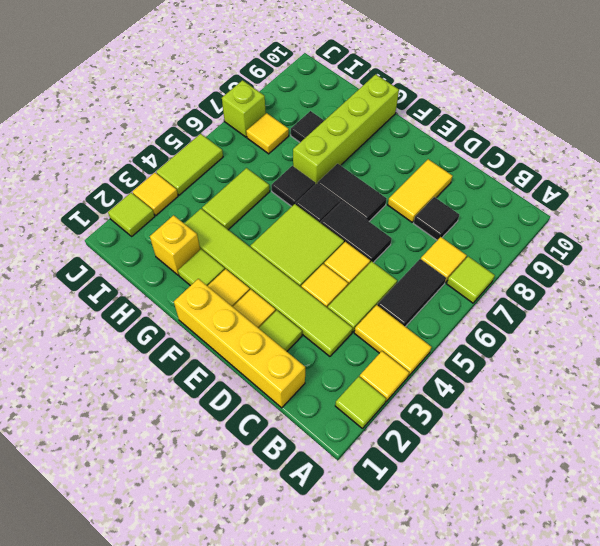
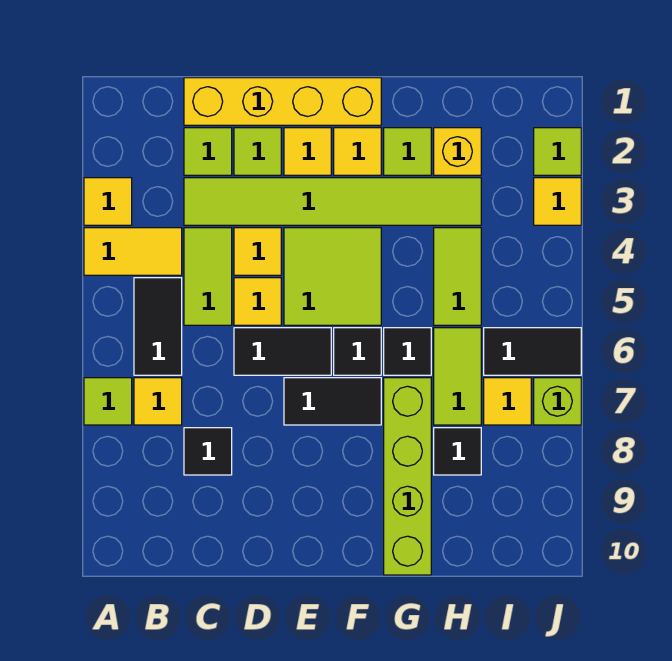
lime tile A2 level 1 -> lime tile C2 level 1
yellow tile D8:D9 level 1 -> none
none -> black tile I6:J6 level 1
lime tile J4:J5 level 1 -> lime tile H6:H7 level 1

